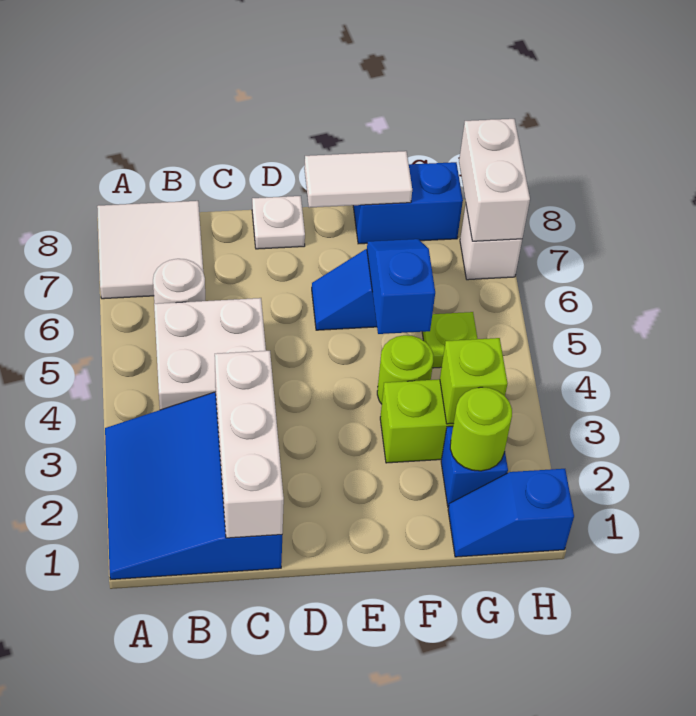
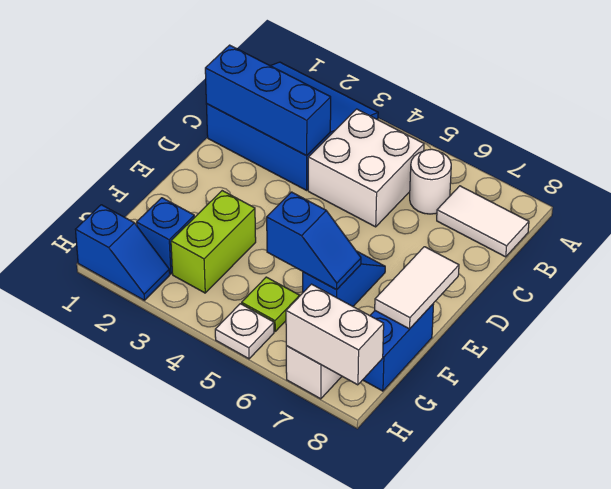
white tile A7:B8 level 1 -> white tile B7:B8 level 1
white brick C1:C3 level 2 -> blue brick C1:C3 level 2
white plate D8 level 1 -> white plate H5 level 1
lime round brick F4 level 1 -> none
blue slope G1:H1 level 1 top H -> blue slope H1:H2 level 1 top 1
lime round brick G2 level 2 -> none
lime brick G3 level 2 -> none

